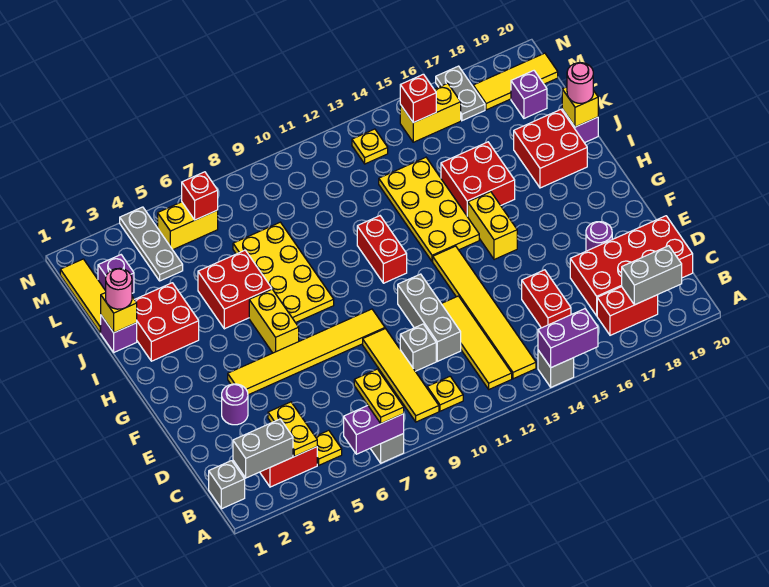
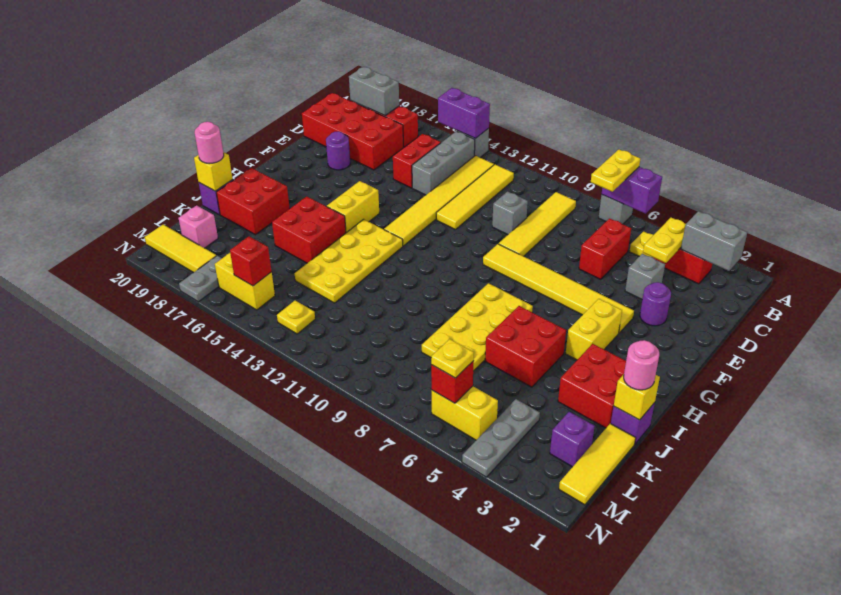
grey brick B1 level 1 -> grey brick D4 level 1
yellow plate B10 level 1 -> yellow plate M6 level 3
grey brick D11:F11 level 1 -> grey brick B14:D14 level 1
yellow brick G6:H6 level 1 -> yellow brick G4:H4 level 1
red brick H11:I11 level 1 -> red brick C6:D6 level 1
purple brick L19 level 1 -> pink brick L19 level 1

